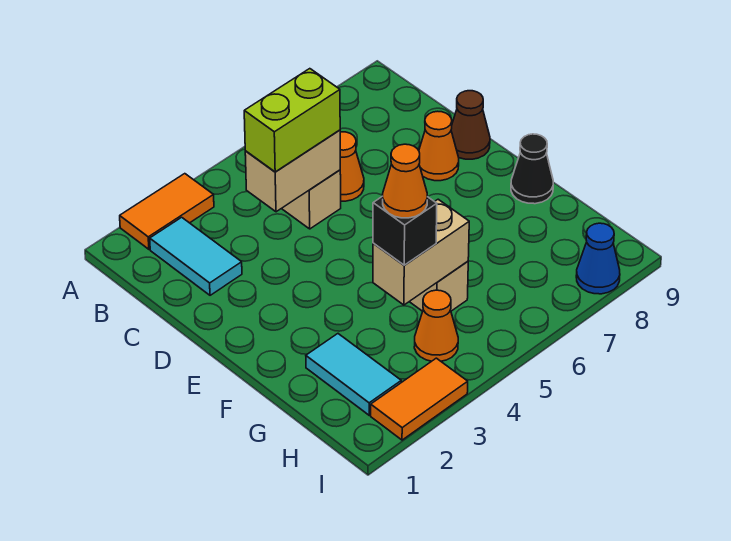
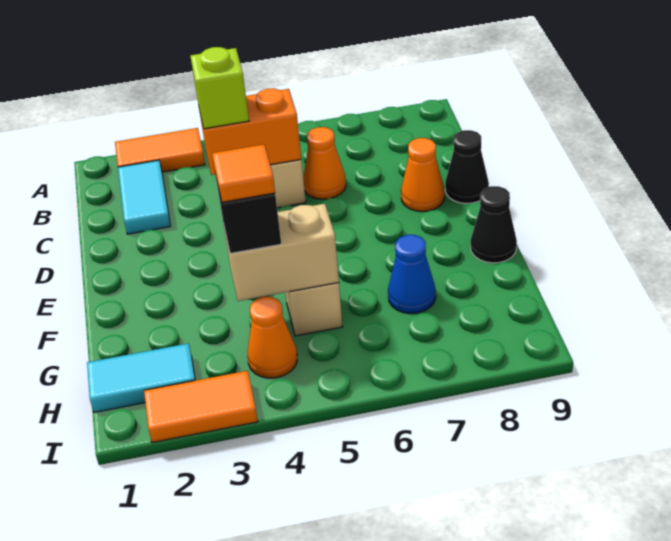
tan brick C4:C5 level 2 -> orange brick C4:C5 level 2
lime brick C4:C5 level 3 -> lime brick C4 level 3
brown cone D9 level 1 -> black cone D9 level 1
cyan tile G2:H2 level 1 -> cyan tile H1:H2 level 1
orange cone G4 level 4 -> orange tile G4 level 4
blue cone I8 level 1 -> blue cone G7 level 1

